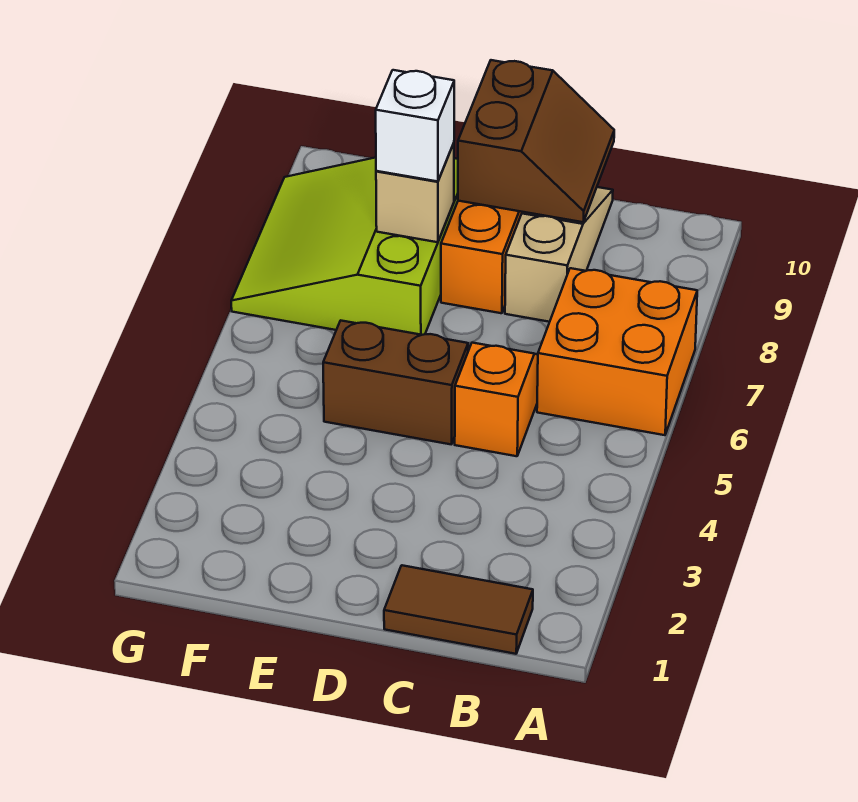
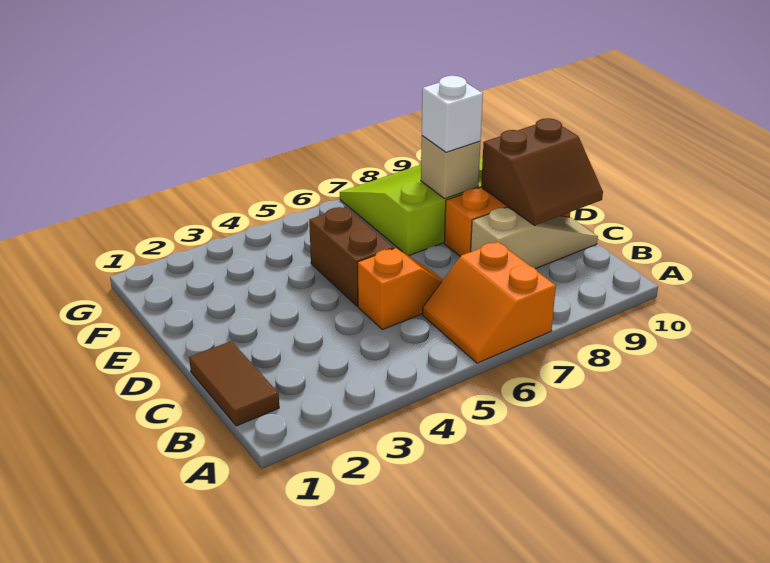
orange brick A6:B7 level 1 -> orange slope A6:B7 level 1 top 7

